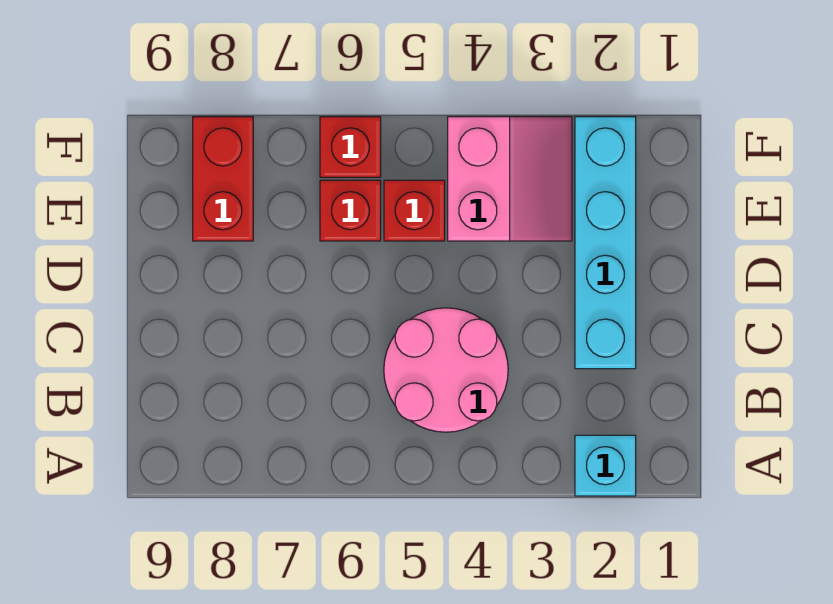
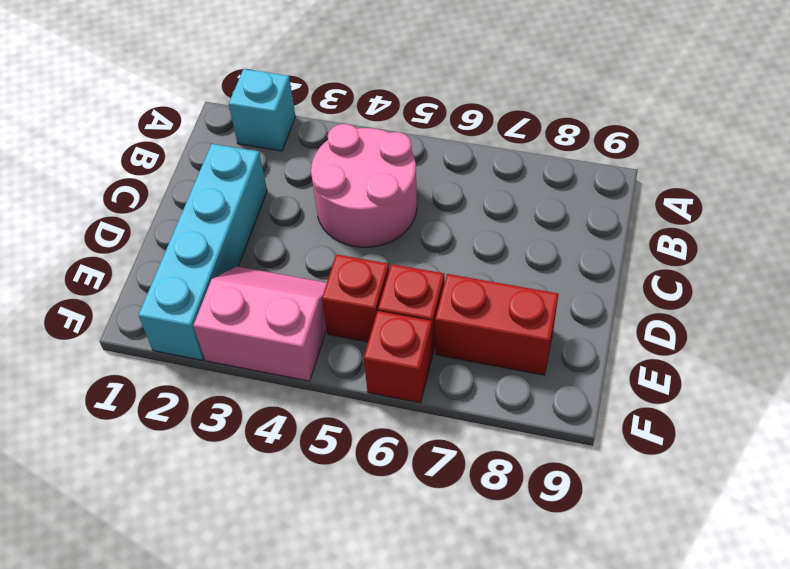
pink slope E3:F4 level 1 top 4 -> pink slope E3:F4 level 1 top F
red brick E8:F8 level 1 -> red brick E7:E8 level 1

